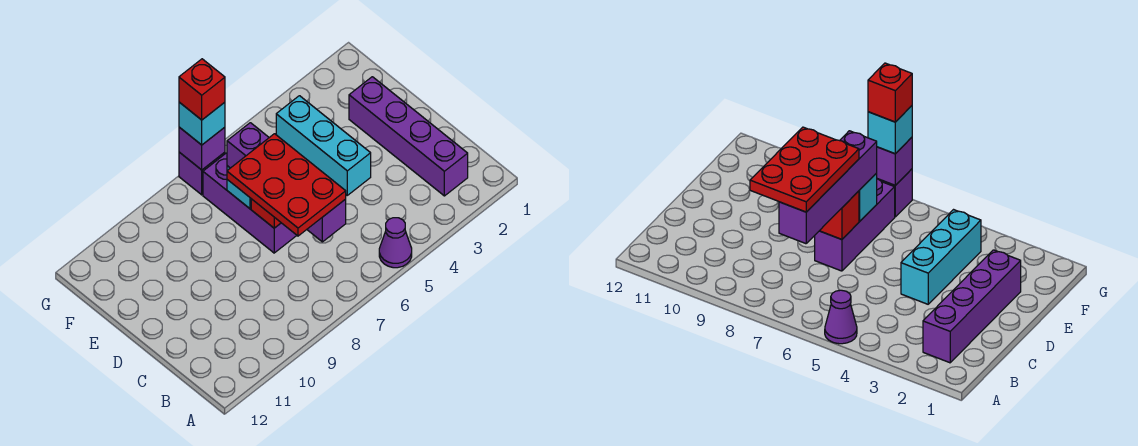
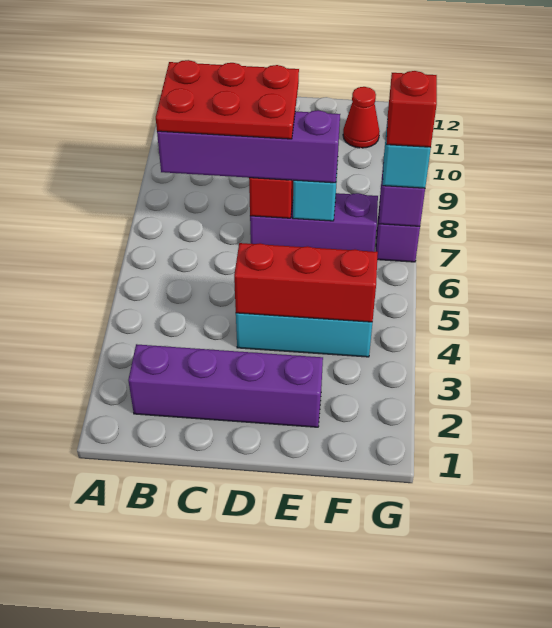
purple cone A5 level 1 -> none
none -> red brick D4:F4 level 2
none -> red cone F11 level 1

